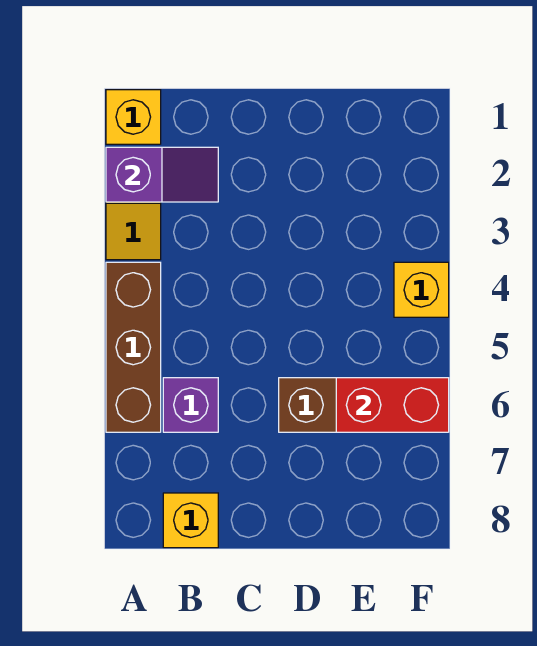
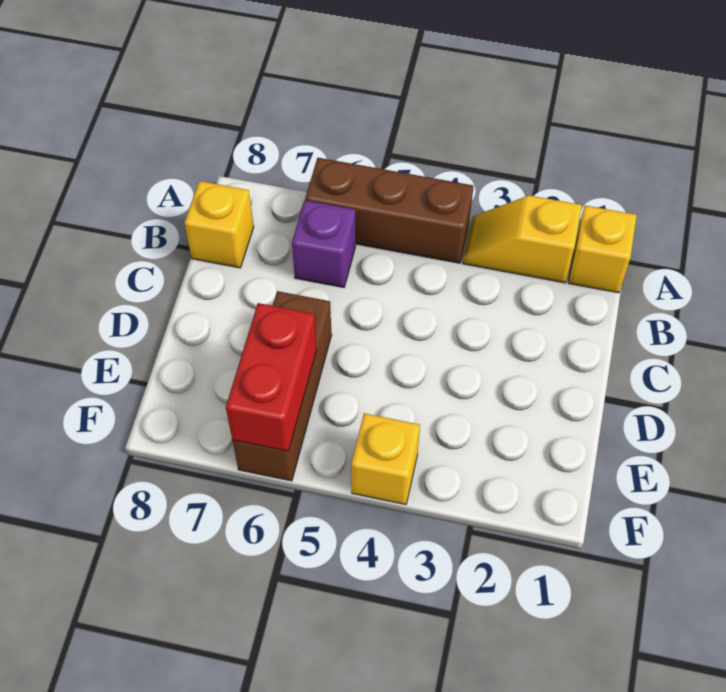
purple slope A2:B2 level 2 top A -> none

